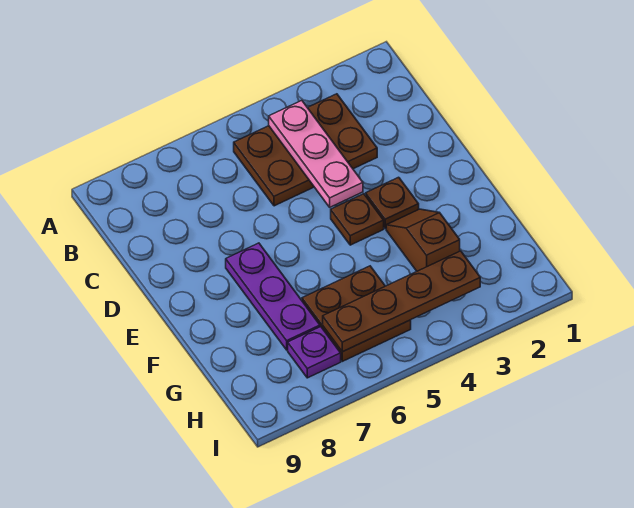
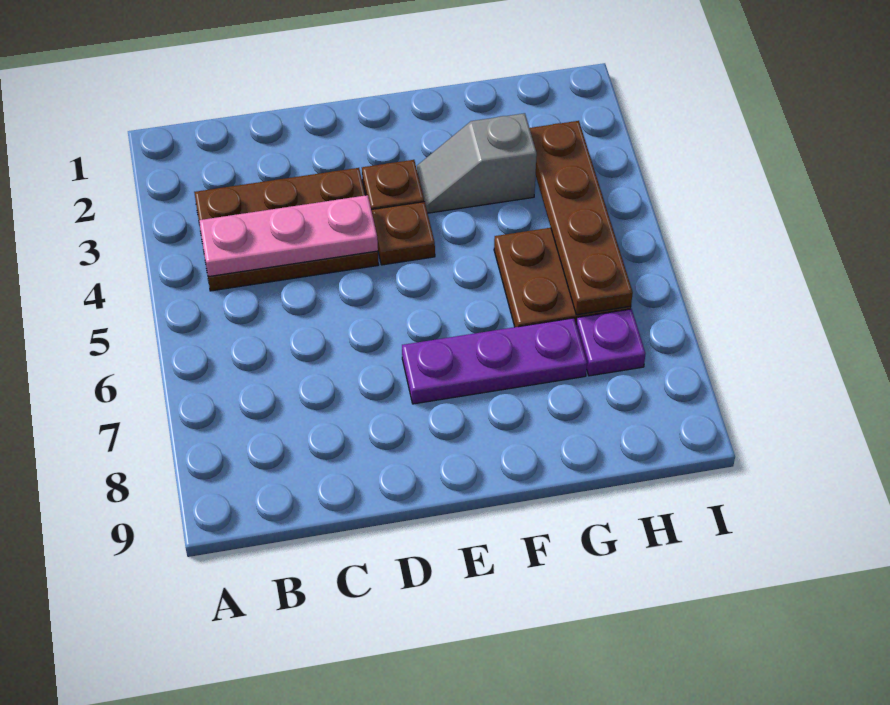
brown plate B3:C5 level 1 -> brown plate B3:D4 level 1
brown slope F3:G3 level 1 top G -> grey slope F3:G3 level 1 top G

